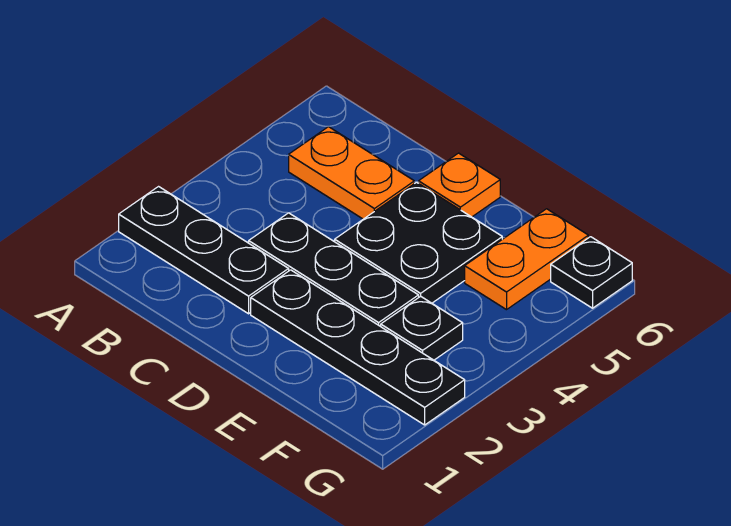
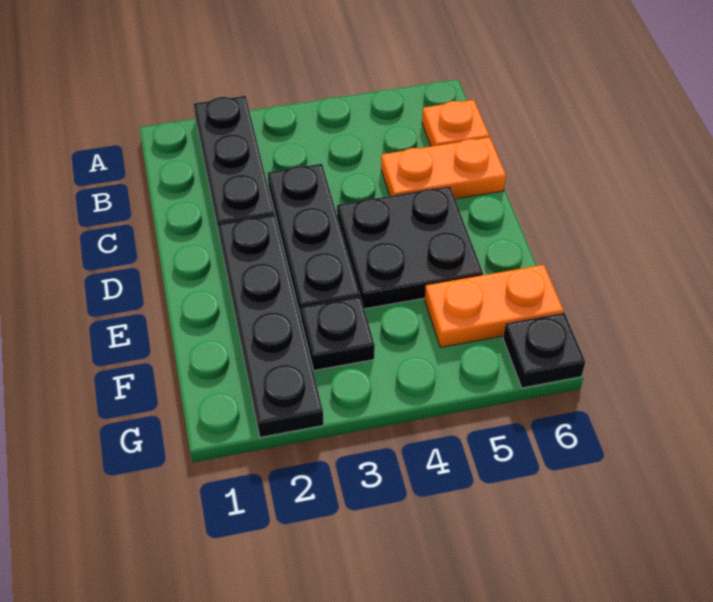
orange plate B5:C5 level 1 -> orange plate C5:C6 level 1
orange plate D6 level 1 -> orange plate B6 level 1

